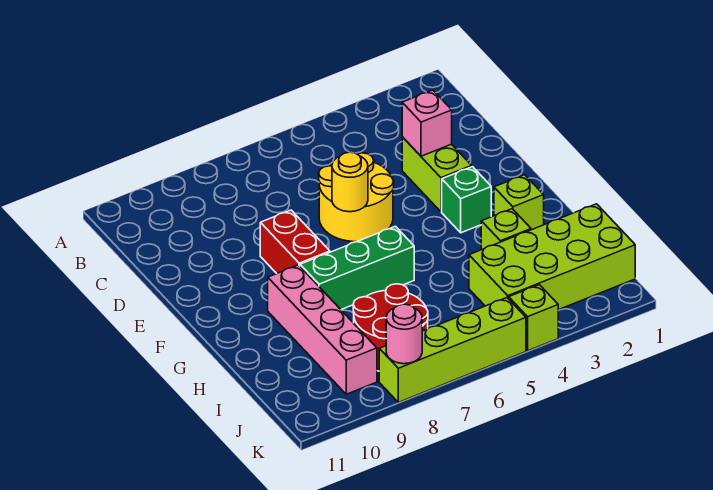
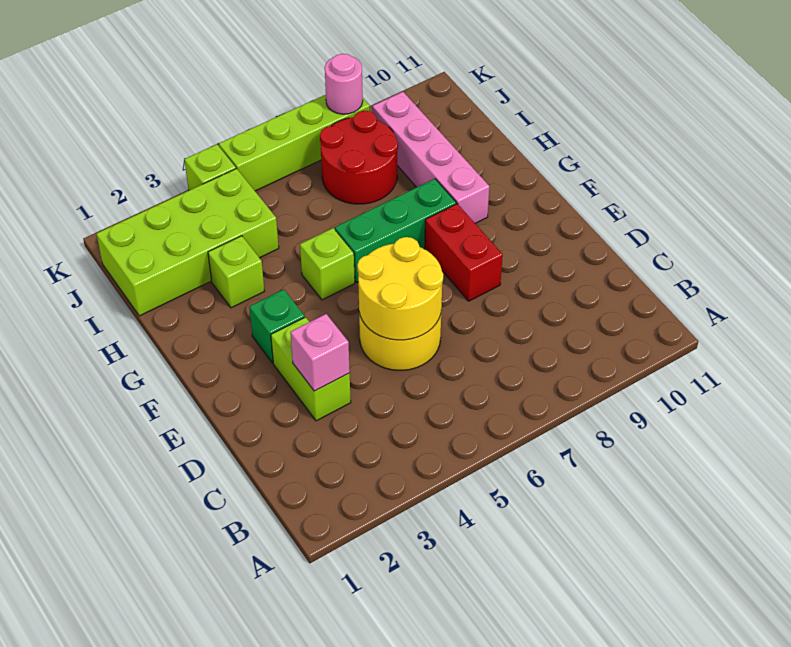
yellow round brick E6 level 2 -> yellow round brick D5:E6 level 2
lime brick G2 level 1 -> lime brick G5 level 1

